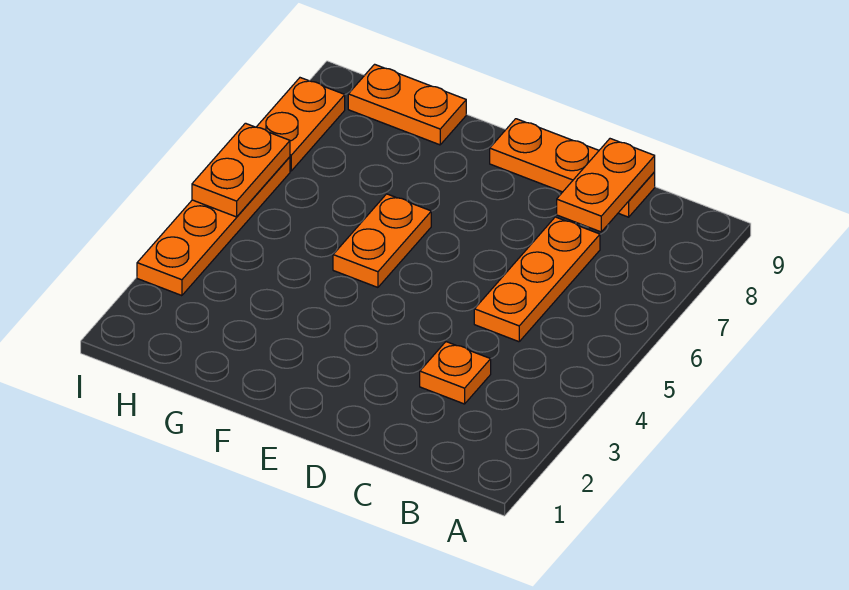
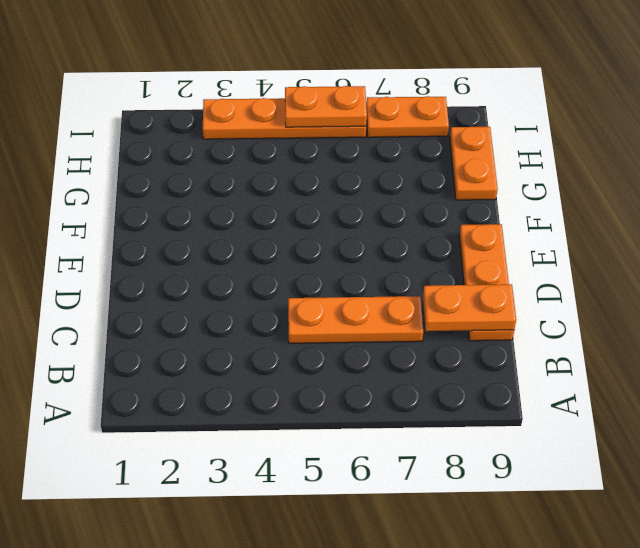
orange plate C3 level 1 -> none
orange plate F5:F6 level 1 -> none

